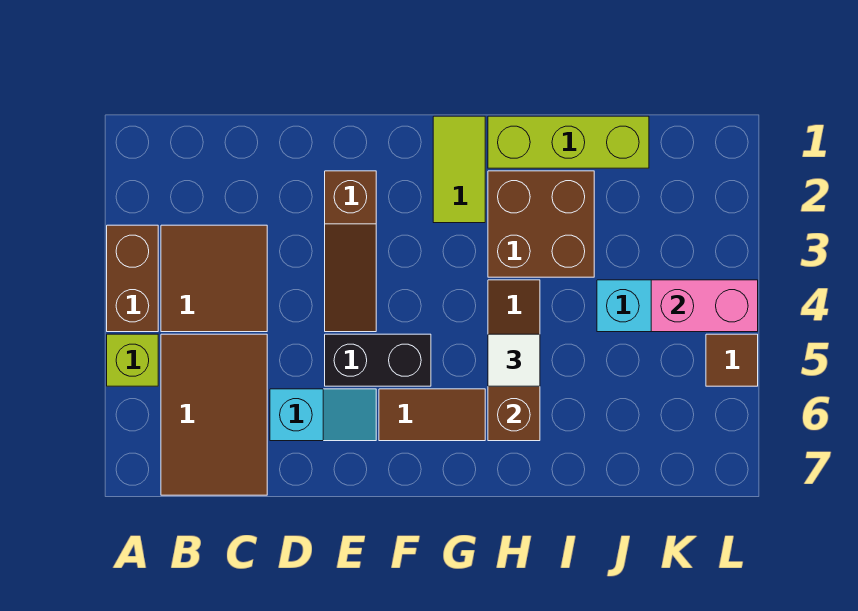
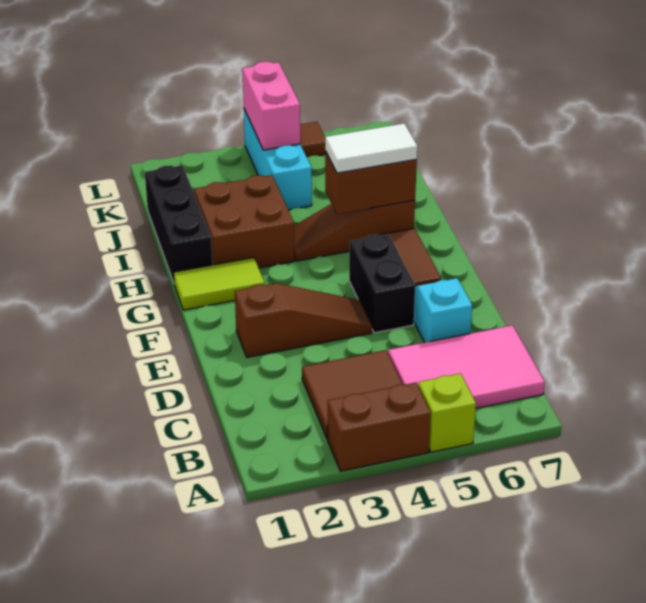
brown tile B5:C7 level 1 -> pink tile B5:C7 level 1
lime brick H1:J1 level 1 -> black brick H1:J1 level 1
white tile H5 level 3 -> white tile H5:H6 level 3

